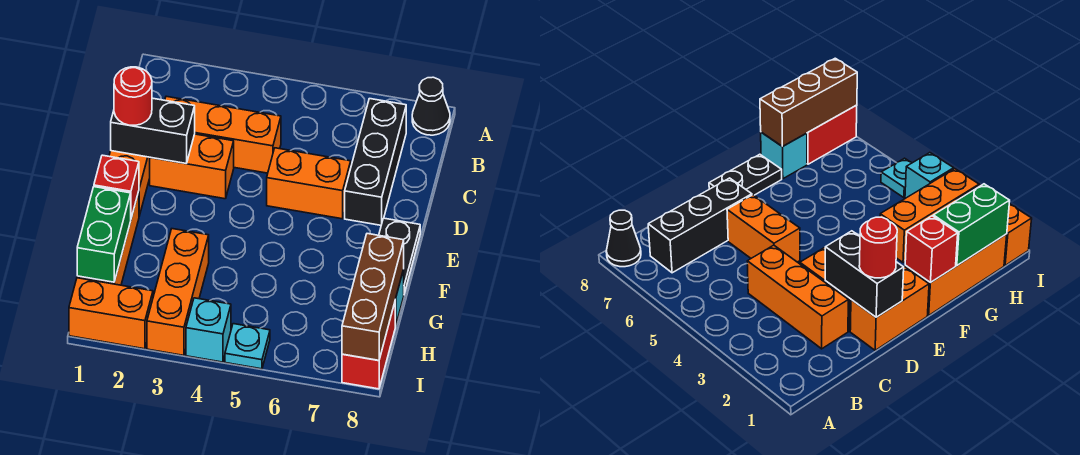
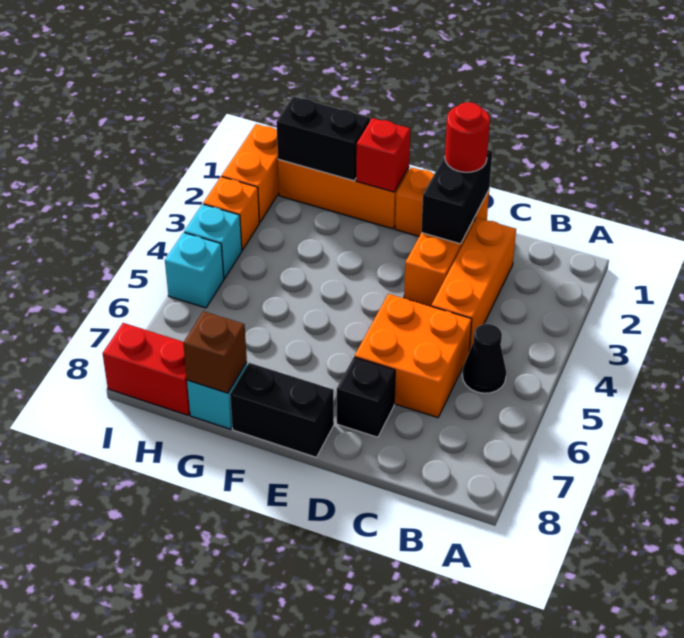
black cone A8 level 1 -> black cone B5 level 1
black brick B7:D7 level 1 -> black brick D7 level 1
orange brick D5:D6 level 1 -> orange brick C5:D6 level 1
black plate E8:F8 level 1 -> black brick E8:F8 level 1
green brick G1:H1 level 2 -> black brick G1:H1 level 2
orange brick G3:I3 level 1 -> orange brick I3 level 1
brown brick G8:I8 level 2 -> brown brick G8 level 2
cyan plate I5 level 1 -> cyan brick I5 level 1

